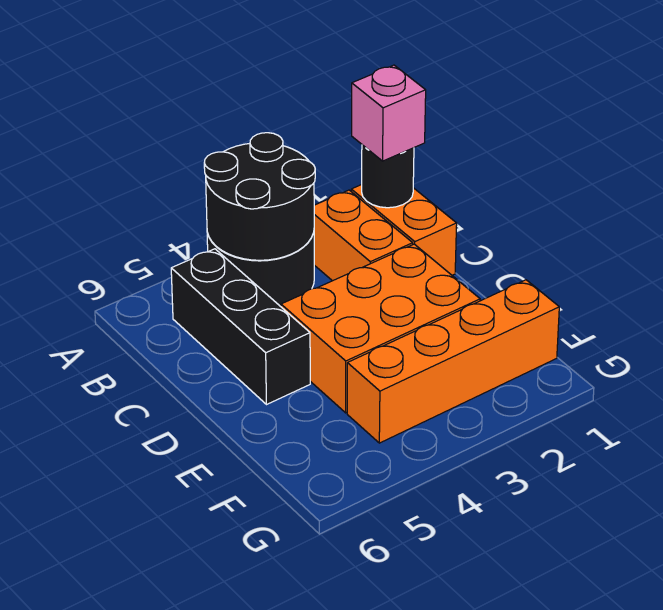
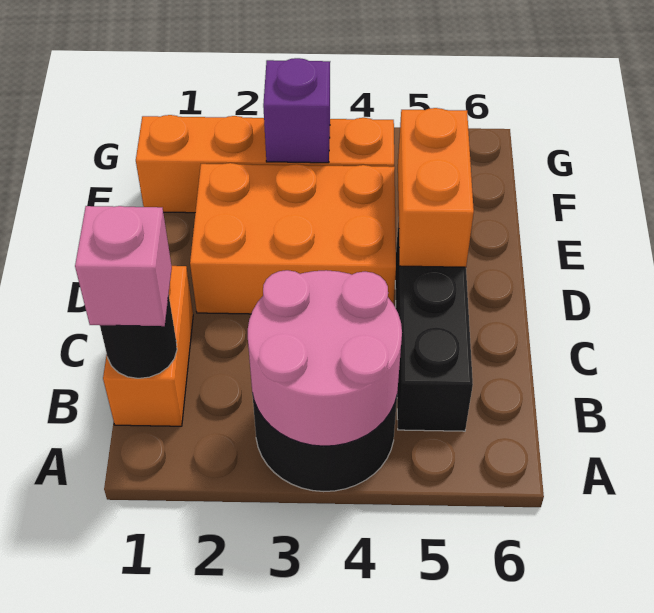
black round brick A3:B4 level 2 -> pink round brick A3:B4 level 2
orange brick B2:C2 level 1 -> orange brick D5:E5 level 2
none -> purple brick F3 level 2

